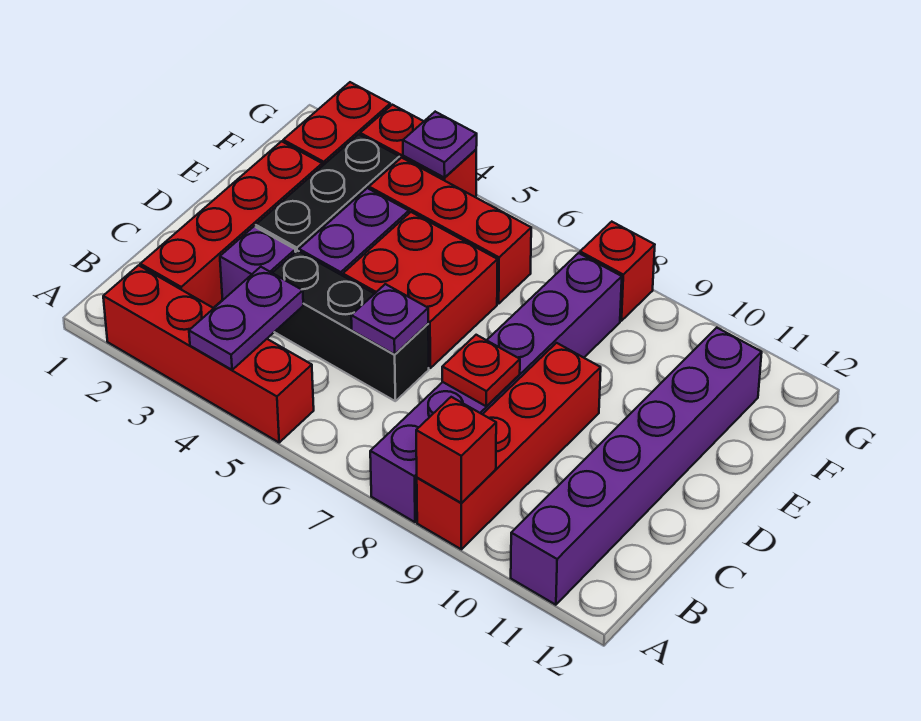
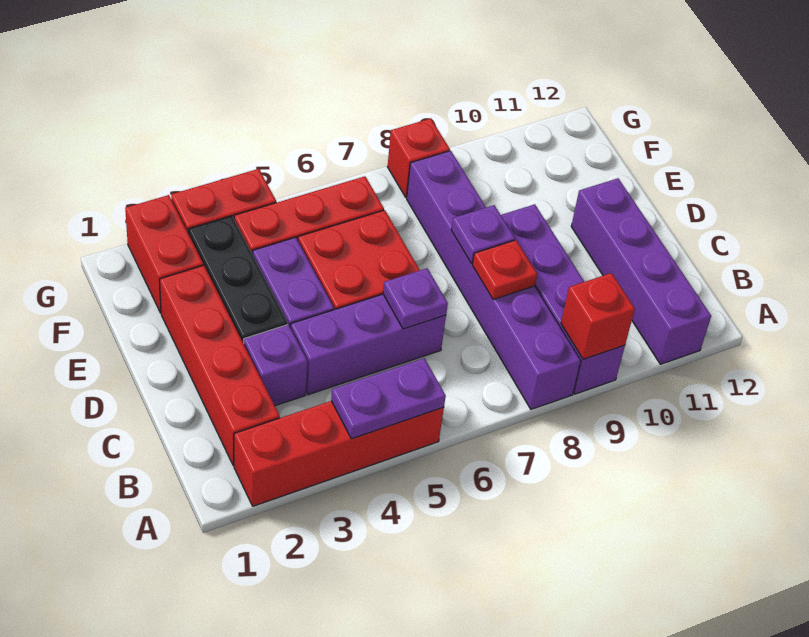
purple plate A4:B4 level 2 -> purple plate A4:A5 level 2
red brick A9:D9 level 1 -> purple brick A9:D9 level 1
purple brick A11:F11 level 1 -> purple brick A11:D11 level 1
black brick C4:C6 level 1 -> purple brick C4:C6 level 1
purple plate G4 level 2 -> purple plate D8 level 2

